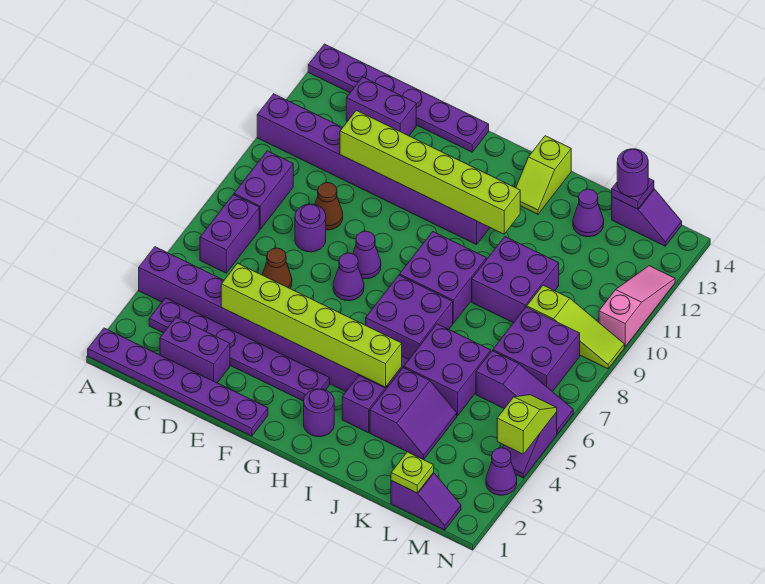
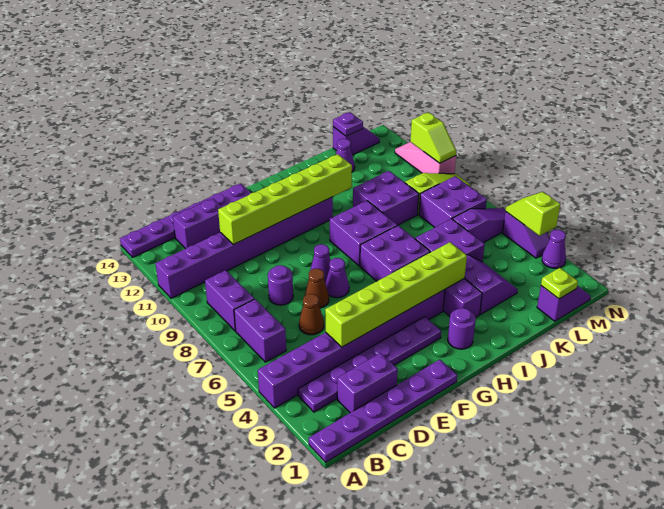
brown cone D9 level 1 -> brown cone E7 level 1
lime slope I13:I14 level 1 top 14 -> lime slope N10:N11 level 2 top 11
purple round brick L14 level 3 -> none

